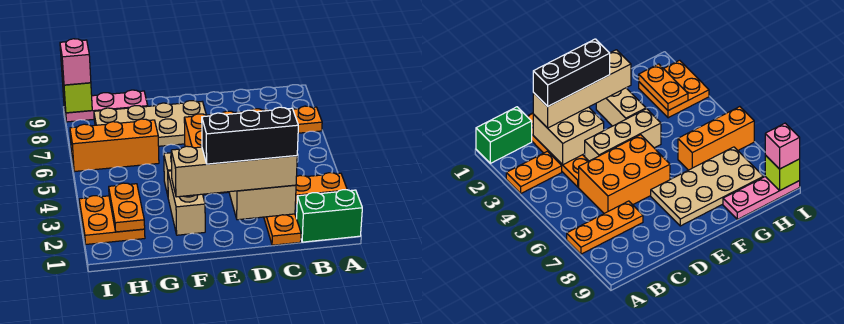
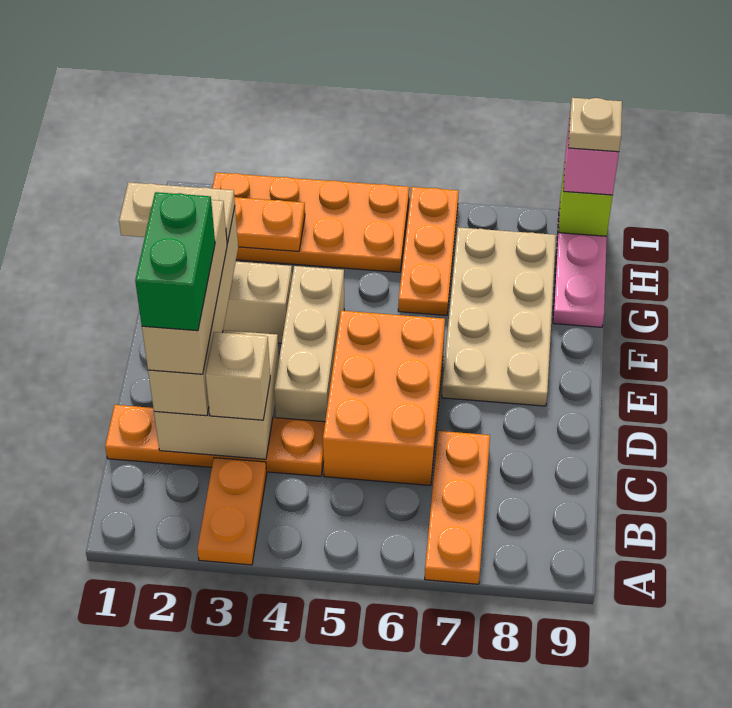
green brick A1:B1 level 1 -> green brick C2:D2 level 5
black brick C2:E2 level 4 -> tan brick C2:E2 level 4
none -> tan brick C3 level 3
none -> tan plate F1:F2 level 4
orange brick G6:I6 level 1 -> orange plate G6:I6 level 1
orange plate H2:I3 level 1 -> orange plate H2:I5 level 1
none -> tan plate I9 level 4

